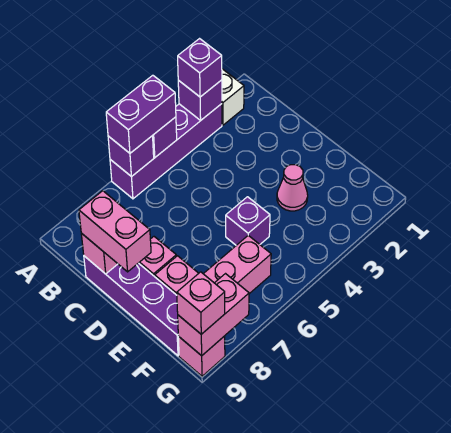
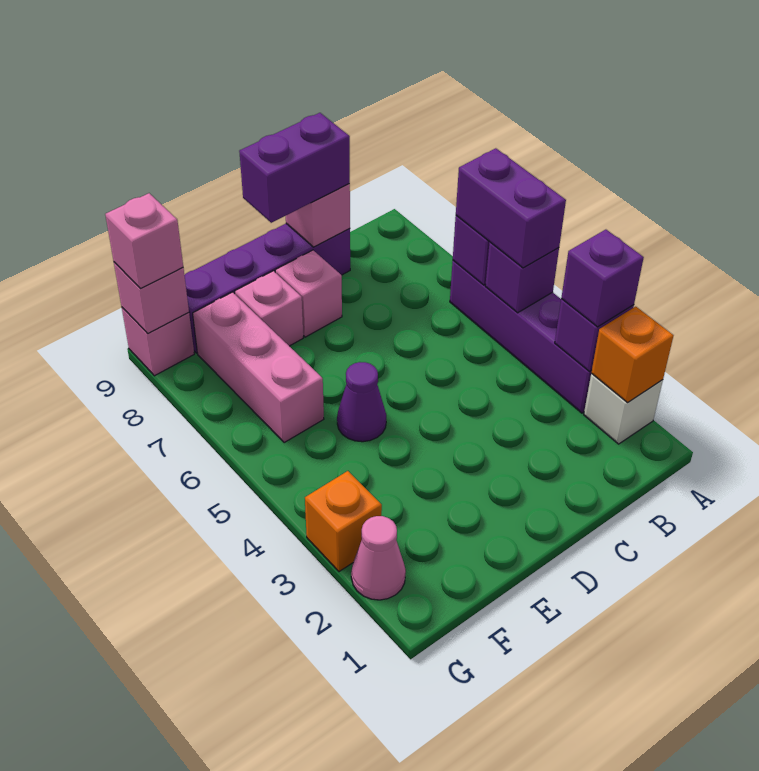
none -> orange brick A2 level 2
pink brick C9:D9 level 3 -> purple brick C9:D9 level 3
pink cone E3 level 1 -> pink cone G2 level 1
purple brick E5 level 1 -> purple cone E5 level 1
none -> orange brick G3 level 1
pink brick G8:G9 level 2 -> pink brick G9 level 2

